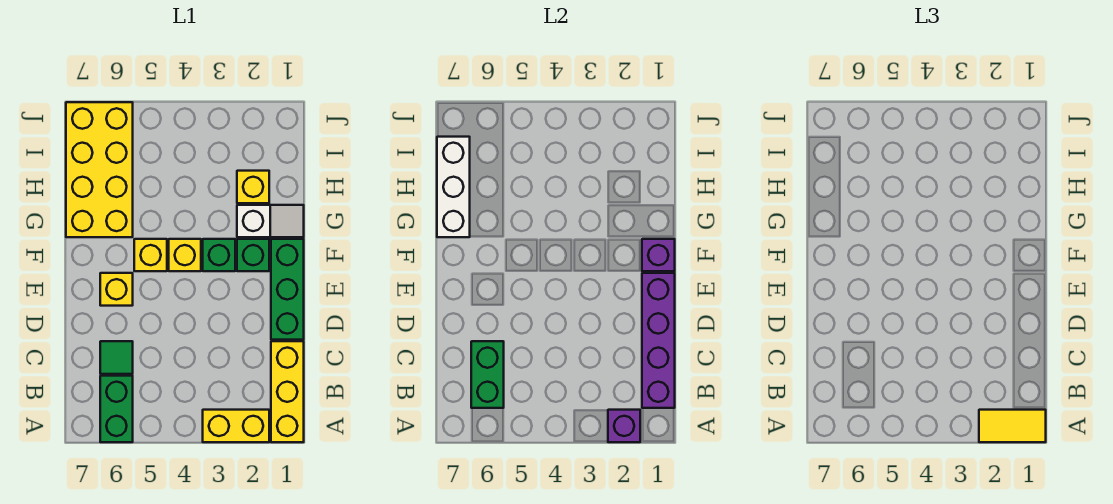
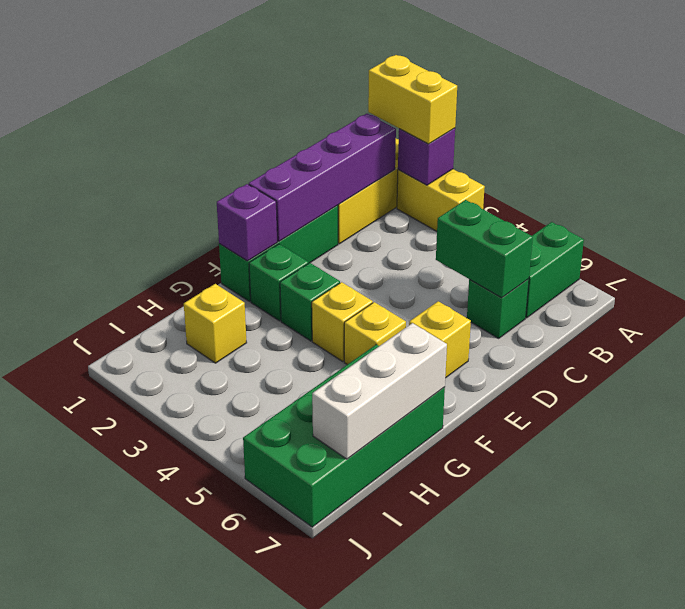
yellow tile A1:A2 level 3 -> yellow brick A1:A2 level 3
green brick B6:C6 level 2 -> green brick C5:C6 level 2
green tile C6 level 1 -> green brick C6 level 1
white slope G1:G2 level 1 top 2 -> none
yellow brick G6:J7 level 1 -> green brick G6:J7 level 1

